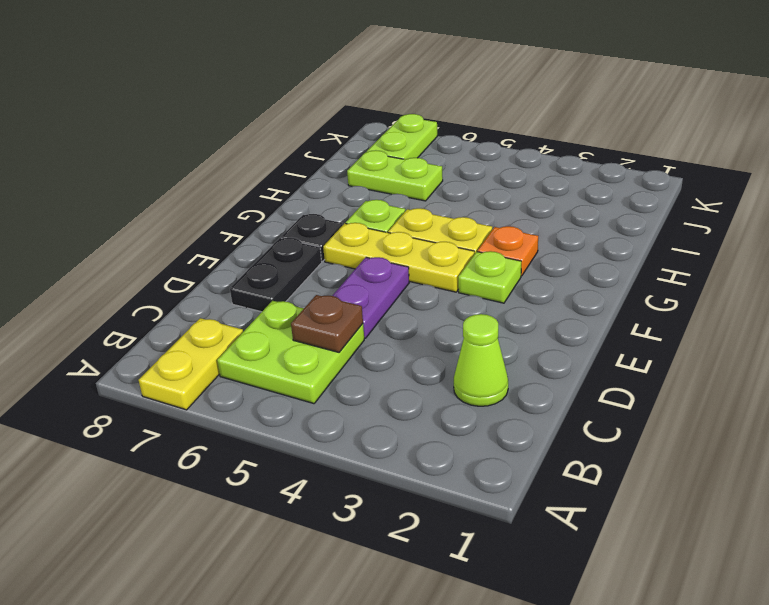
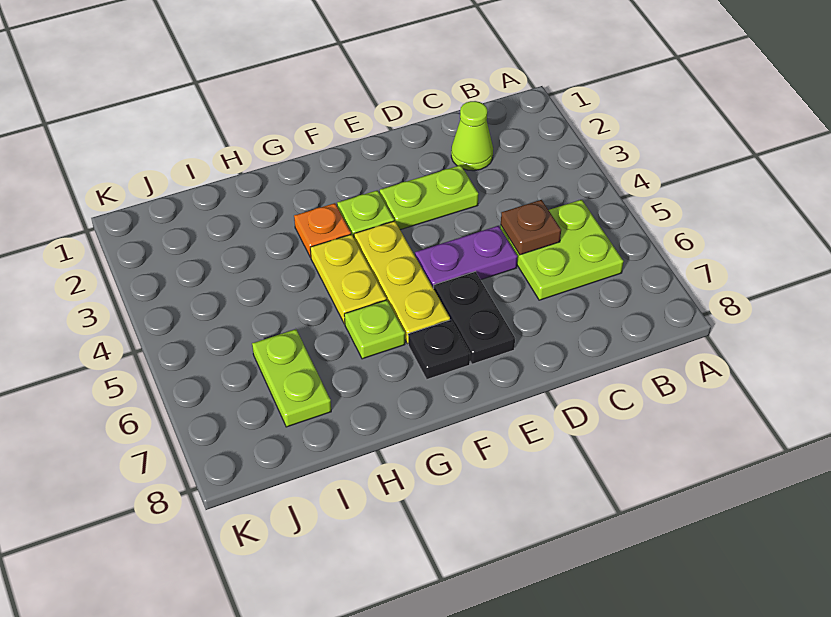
yellow plate A7:B7 level 1 -> none
black plate D7:E7 level 1 -> black plate E6:E7 level 1
lime plate J7:K7 level 1 -> lime plate D3:E3 level 1

